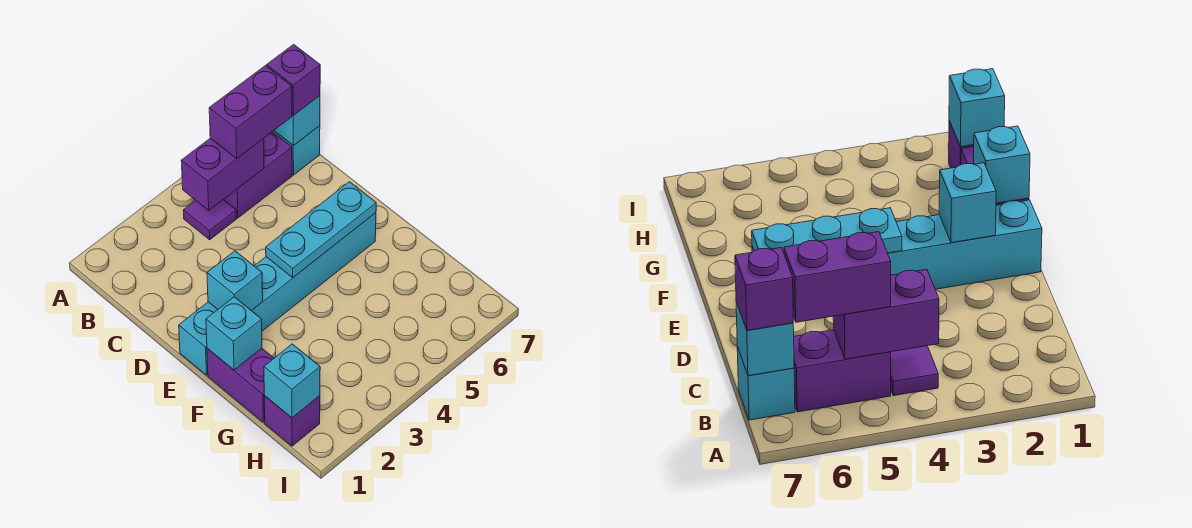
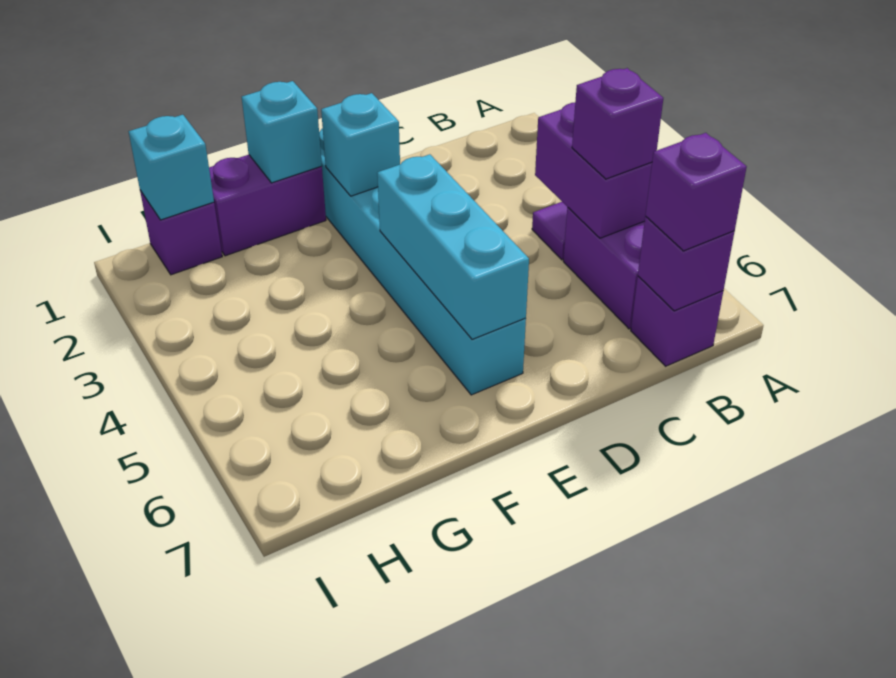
purple brick B5:B6 level 3 -> purple brick B5 level 3
cyan brick B7 level 1 -> purple brick B7 level 1
cyan brick B7 level 2 -> purple brick B7 level 2
cyan plate E4:E6 level 2 -> cyan brick E4:E6 level 2

